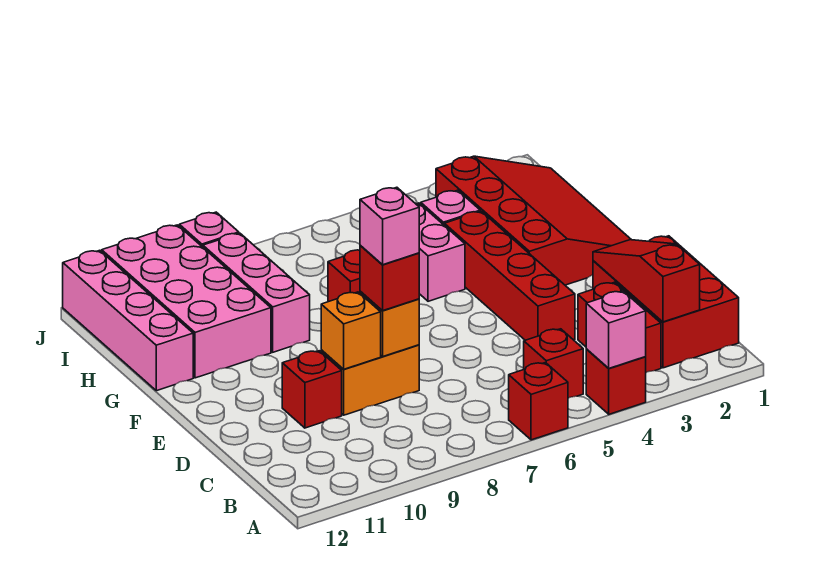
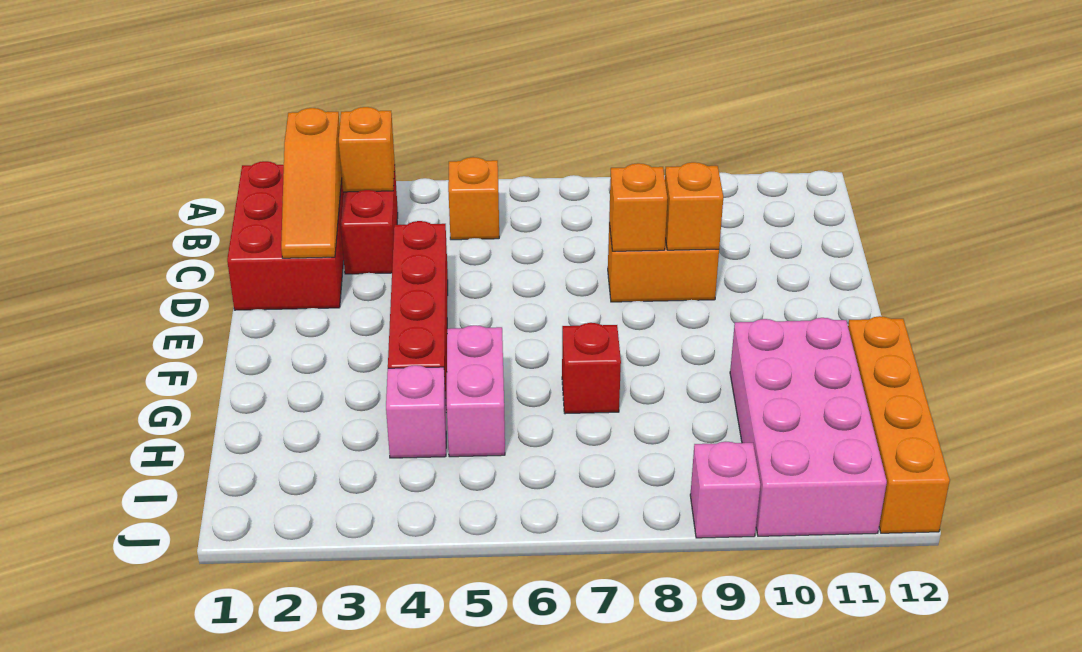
red brick A4 level 1 -> none
pink brick A4 level 2 -> none
red brick A6 level 1 -> none
red slope B2:D2 level 2 top B -> orange slope B2:D2 level 2 top B
none -> orange brick B3 level 2
red brick B5 level 1 -> orange brick B5 level 1
red brick D8 level 3 -> none
pink brick D8 level 4 -> none
red brick D10 level 1 -> none
red slope F1:I3 level 1 top 3 -> none
pink brick G9:I9 level 1 -> none
pink brick G12:J12 level 1 -> orange brick G12:J12 level 1

